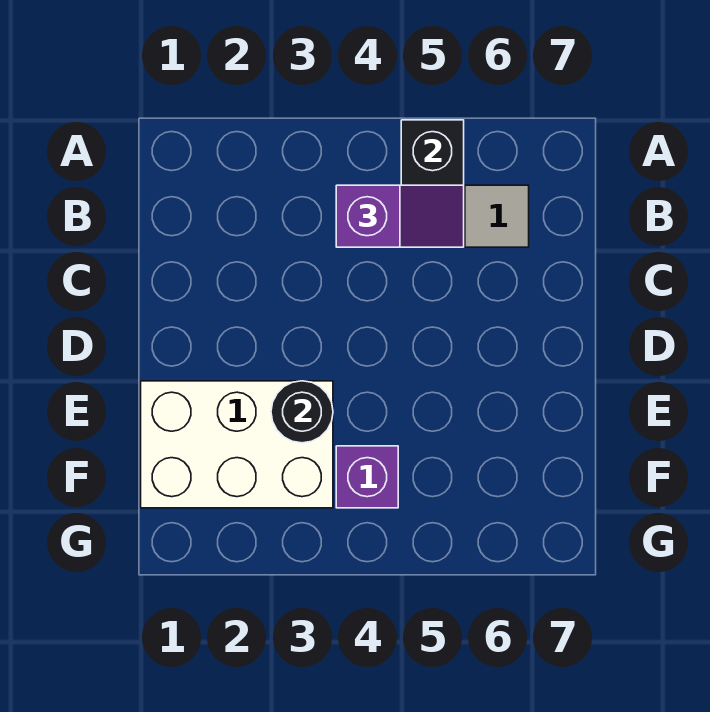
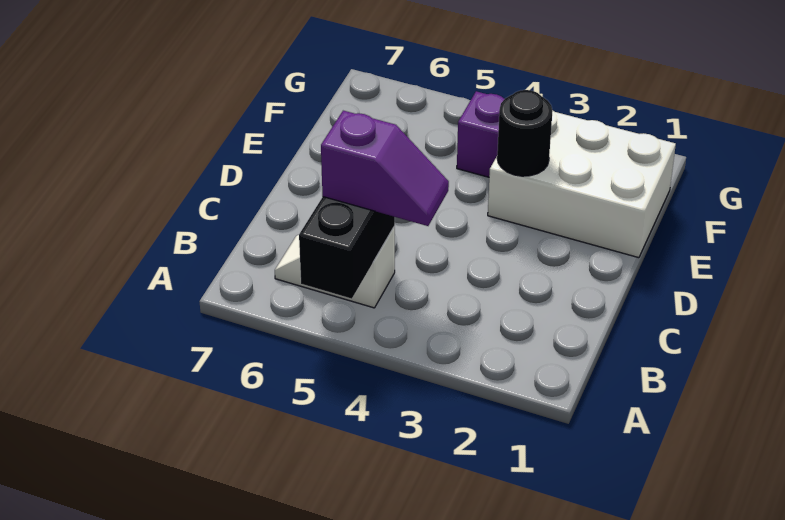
purple slope B4:B5 level 3 top 4 -> purple slope B4:B5 level 3 top 5

